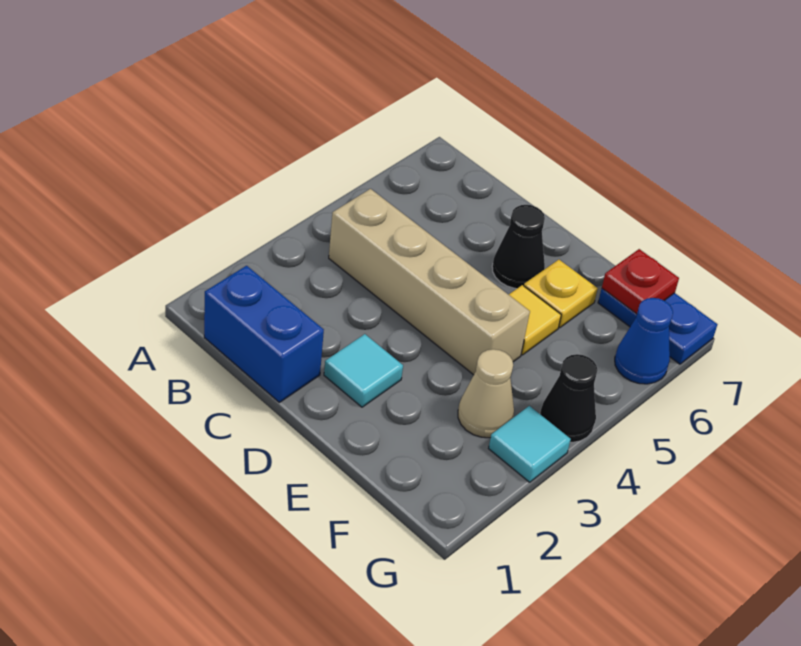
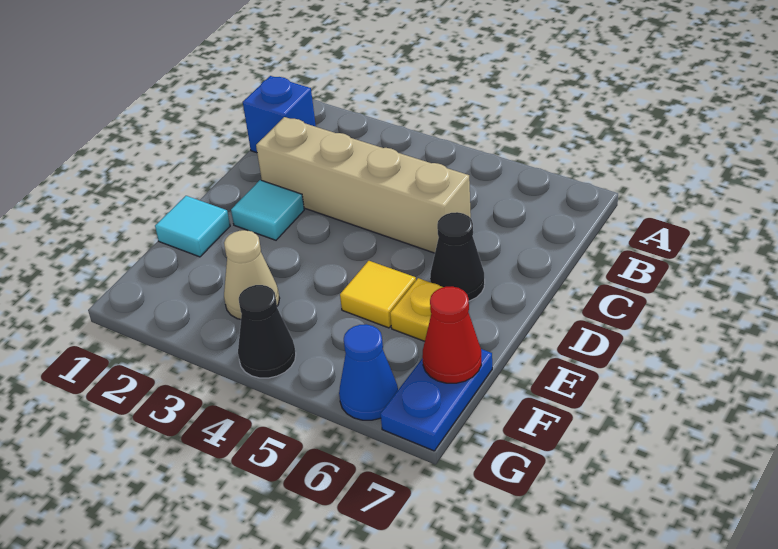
blue brick B1:C1 level 1 -> blue brick B1 level 1
tan brick B4:E4 level 1 -> tan brick C2:C5 level 1
red plate F7 level 2 -> red cone F7 level 2
cyan tile G3 level 1 -> cyan tile E1 level 1

